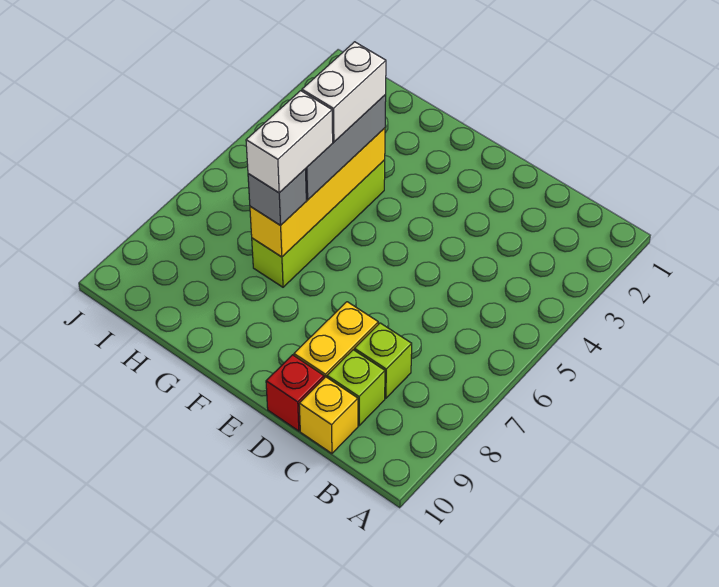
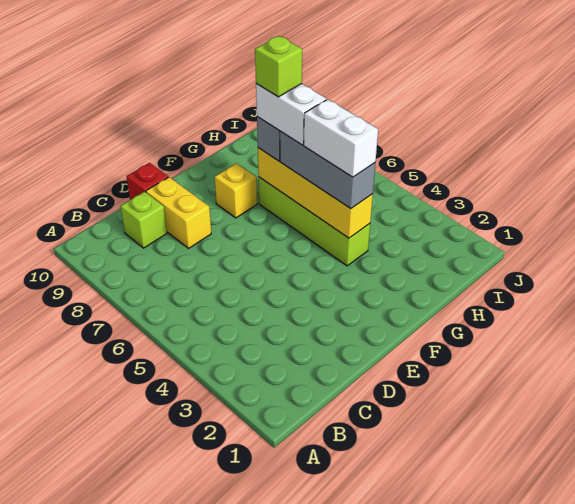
lime brick C8 level 1 -> lime brick G7 level 5
yellow brick C10 level 1 -> yellow brick F8 level 1

